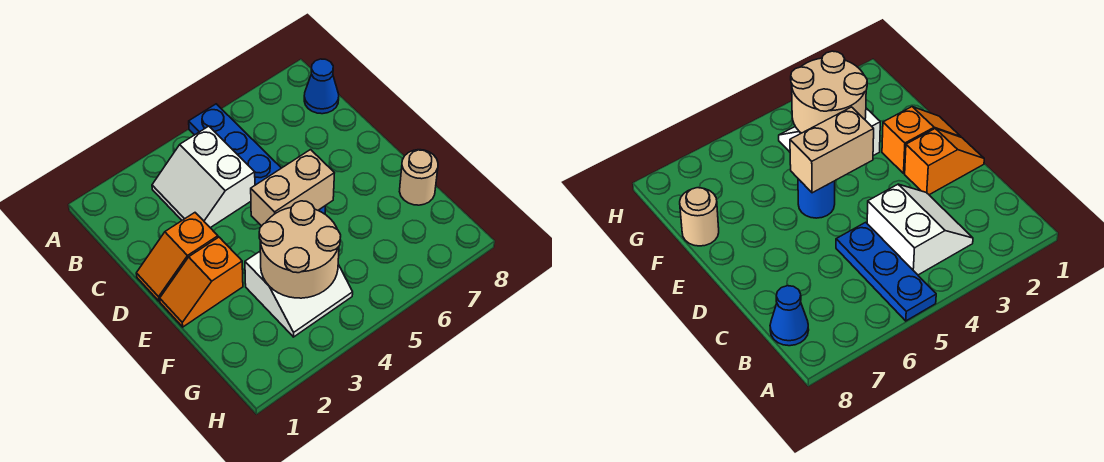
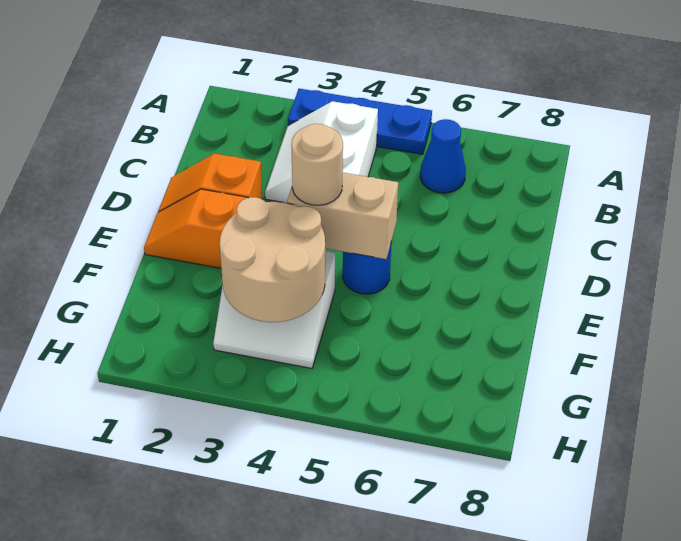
blue plate A5:C5 level 1 -> blue plate A3:A5 level 1
blue cone B8 level 1 -> blue cone B6 level 1
tan round brick F8 level 1 -> tan round brick E4 level 3

